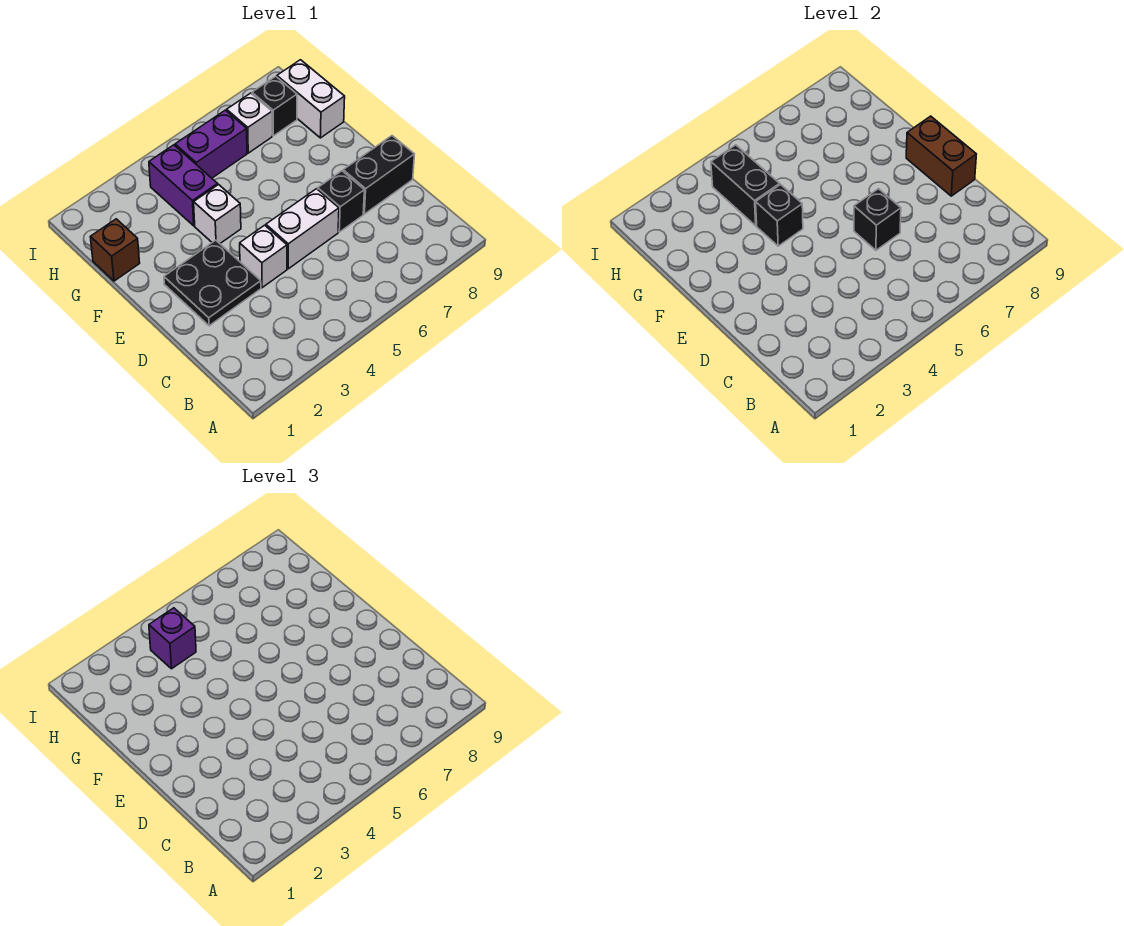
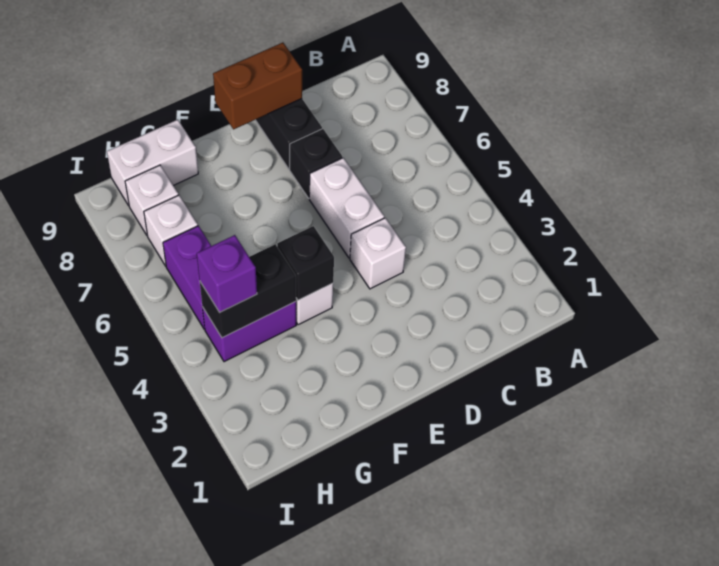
black plate D2:E3 level 1 -> none
black brick D6 level 2 -> none
brown brick G1 level 1 -> none
black brick H8 level 1 -> white brick H8 level 1

